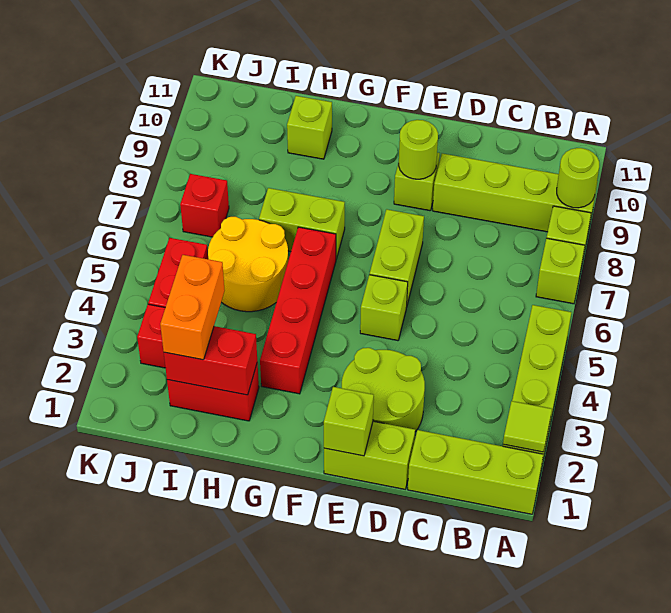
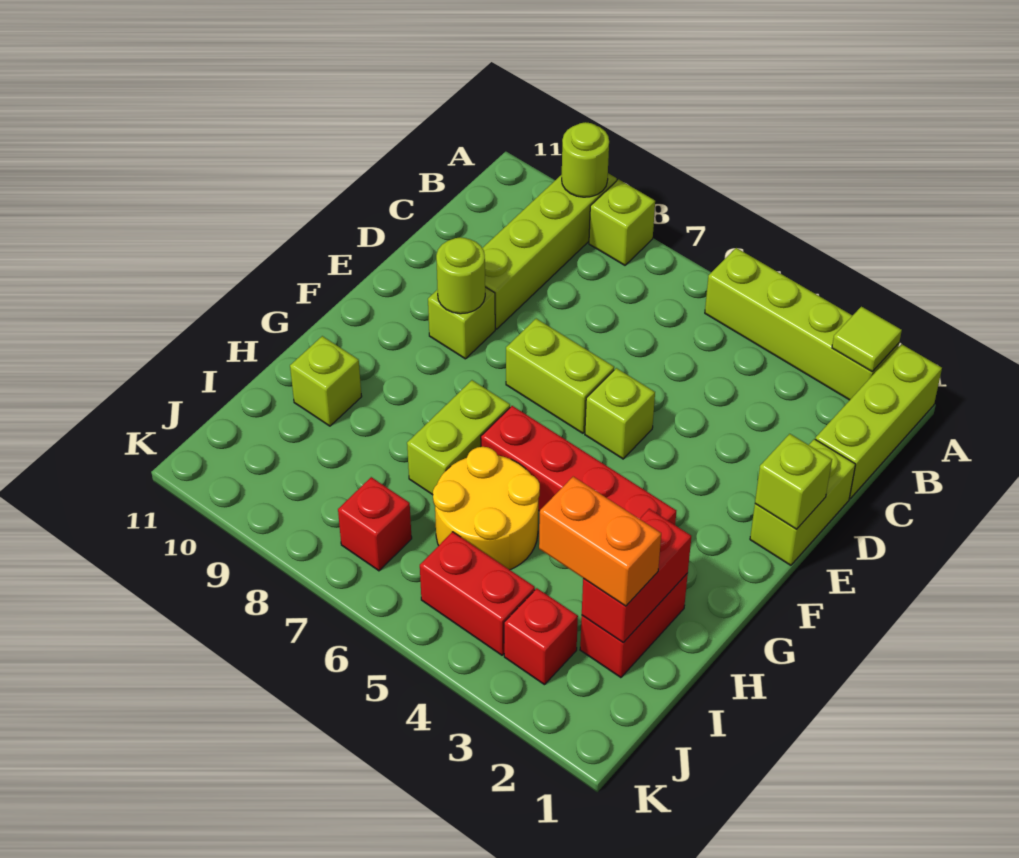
lime brick A7 level 1 -> none
lime round brick D2:E3 level 1 -> none

